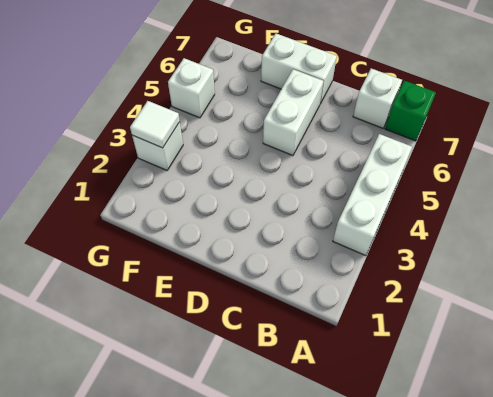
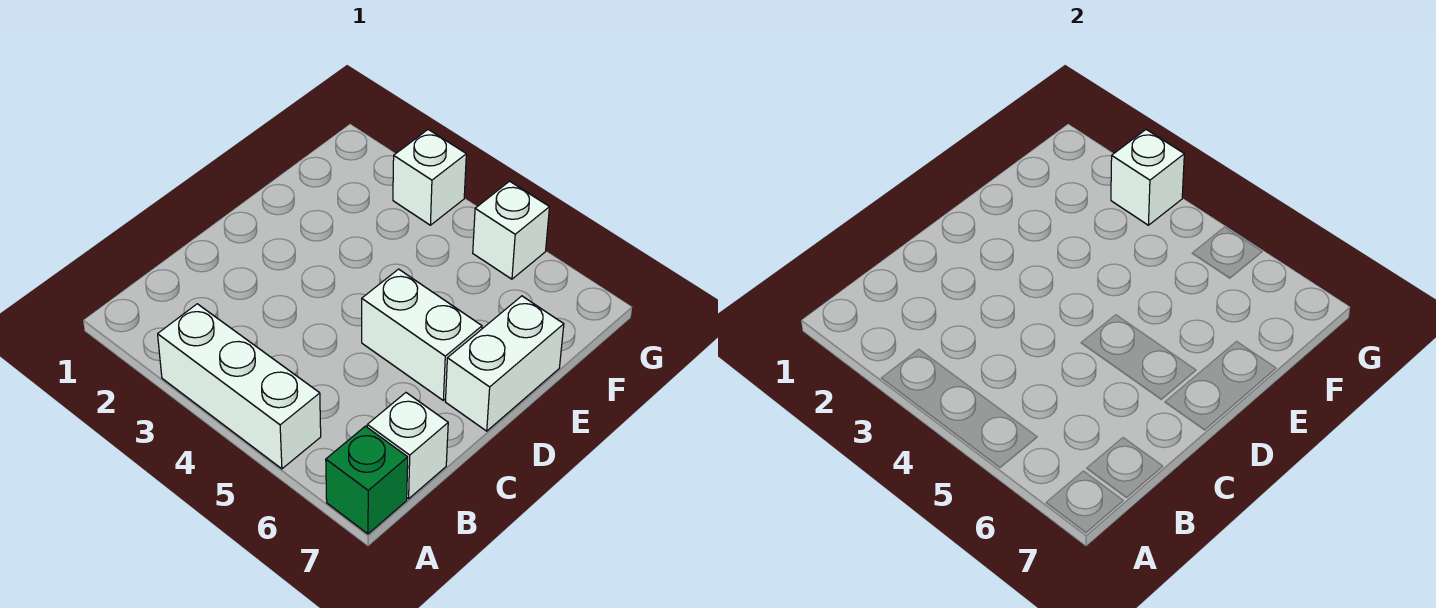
white tile G3 level 2 -> white brick G3 level 2

